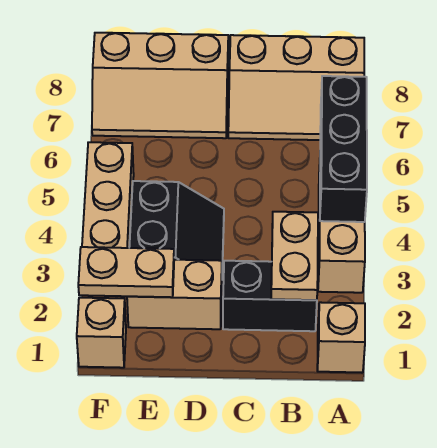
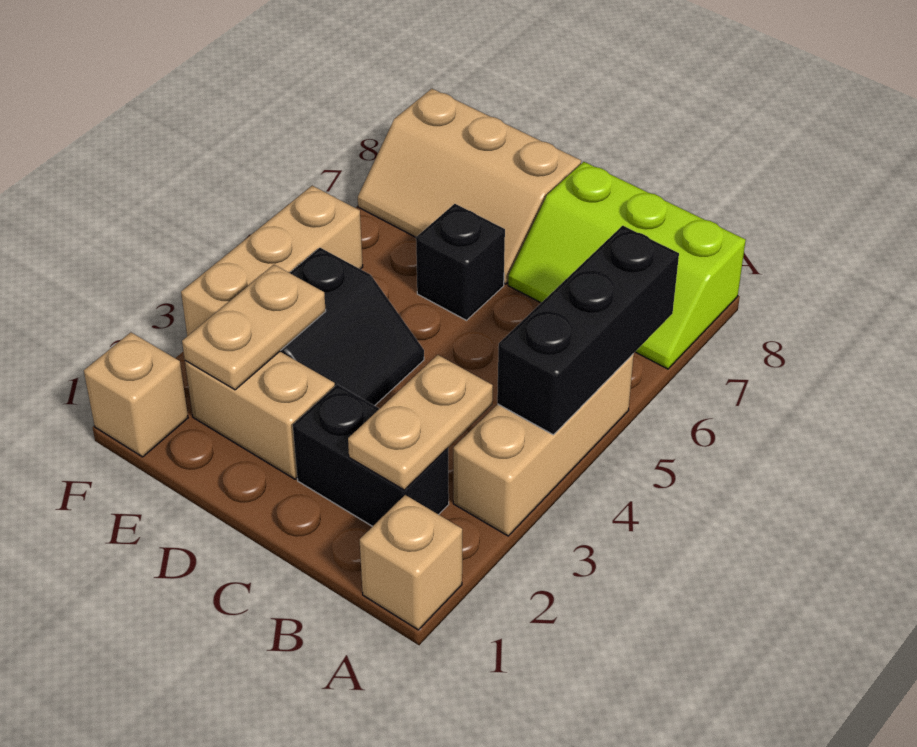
tan slope A7:C8 level 1 top 8 -> lime slope A7:C8 level 1 top 8
none -> black brick D6 level 1
tan plate E2:F2 level 2 -> tan plate E2:E3 level 2

